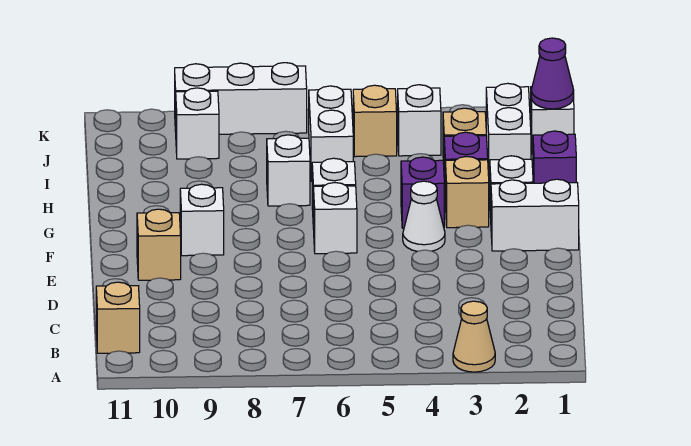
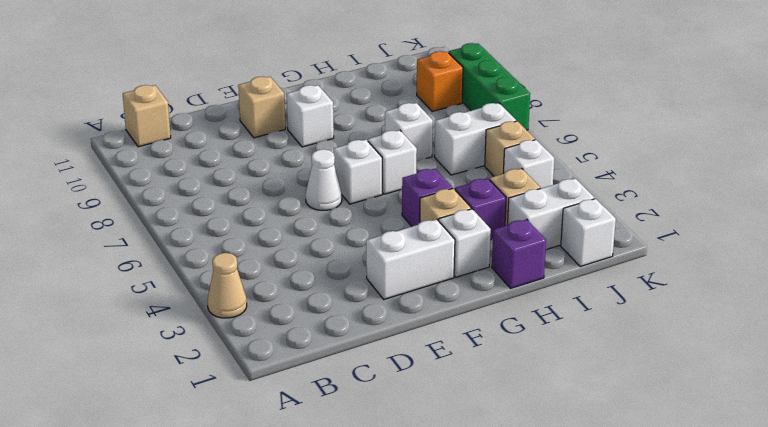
white brick F1:F2 level 1 -> white brick E2:F2 level 1
white cone F4 level 1 -> white cone E6 level 1
purple cone J1 level 2 -> none
white brick J9 level 1 -> orange brick J9 level 1
white brick K7:K9 level 1 -> green brick K7:K9 level 1

